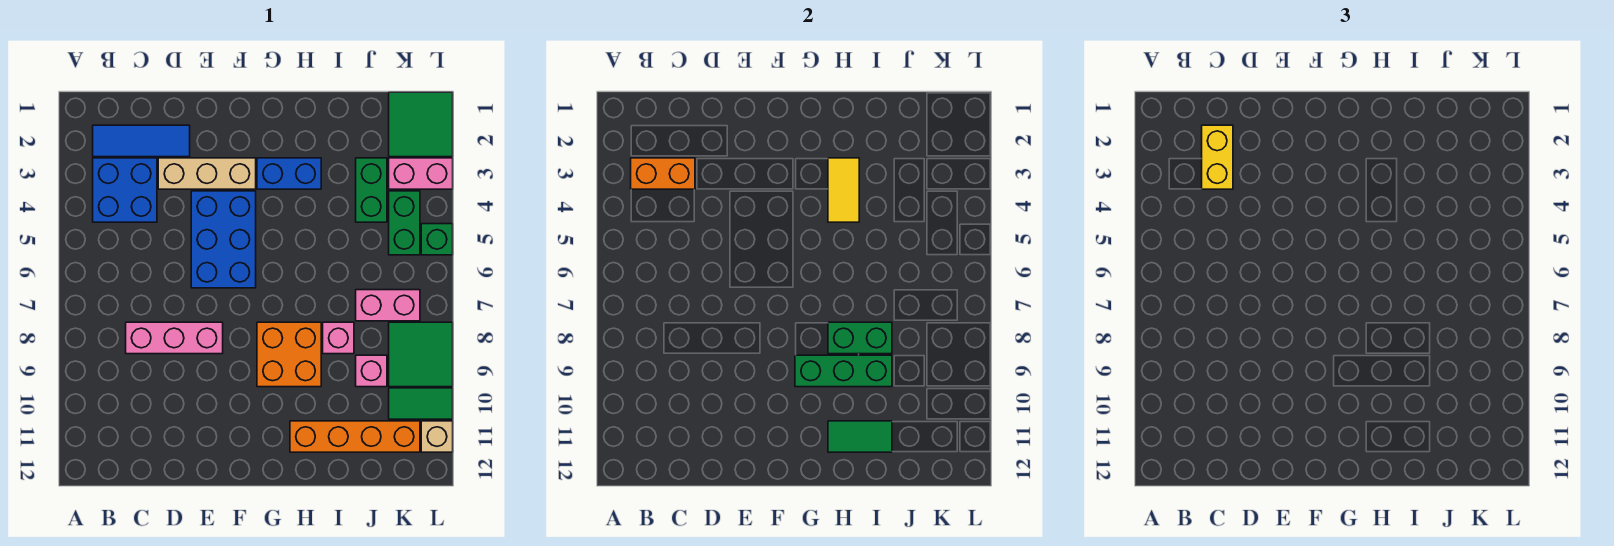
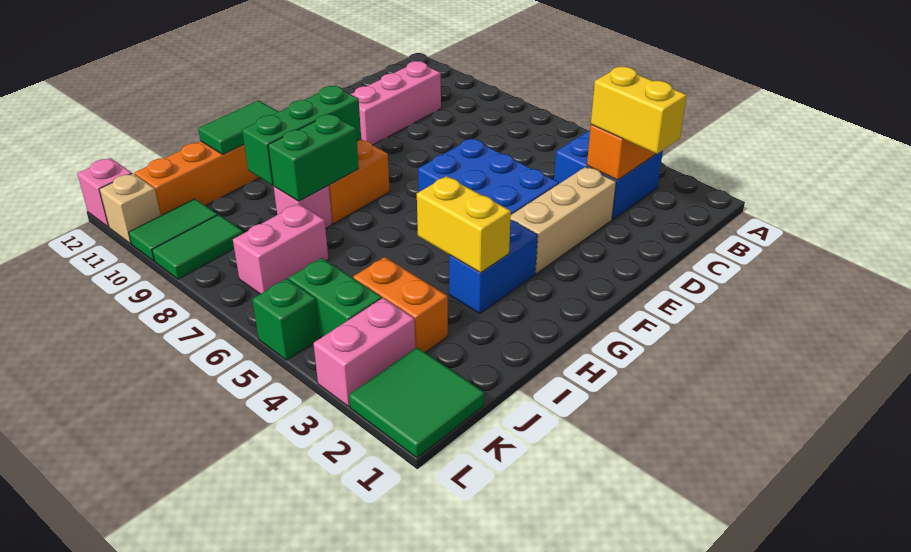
blue tile B2:D2 level 1 -> none
pink brick C8:E8 level 1 -> pink brick C10:E10 level 1
yellow tile H3:H4 level 2 -> yellow brick H3:H4 level 2
green brick J3:J4 level 1 -> orange brick J3:J4 level 1
pink brick J9 level 1 -> pink brick L12 level 1
green tile K8:L9 level 1 -> green tile K9:L9 level 1

